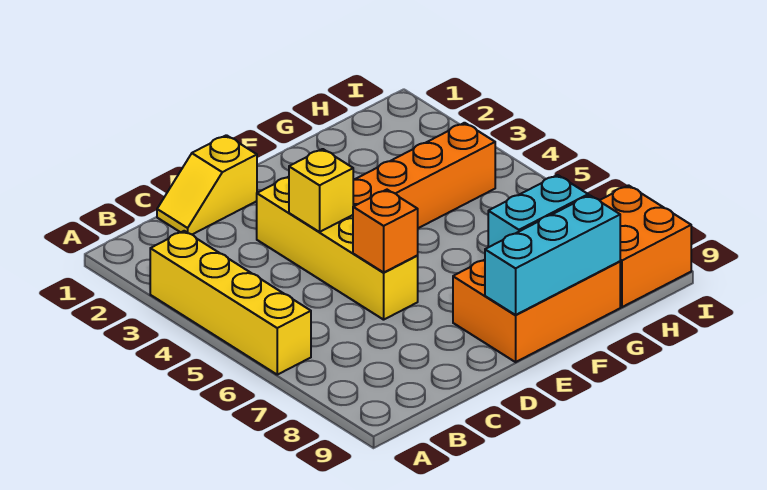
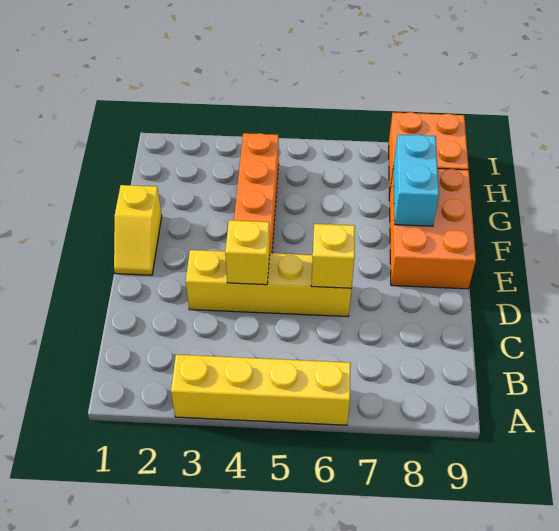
yellow slope C1:D1 level 1 top D -> yellow slope E1:F1 level 1 top F
orange brick D6 level 2 -> yellow brick D6 level 2
cyan brick E9:G9 level 2 -> none

